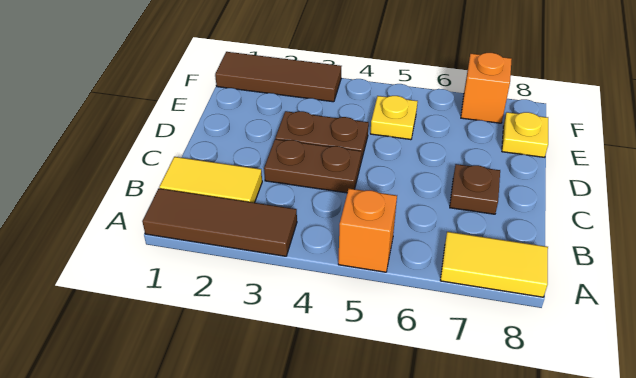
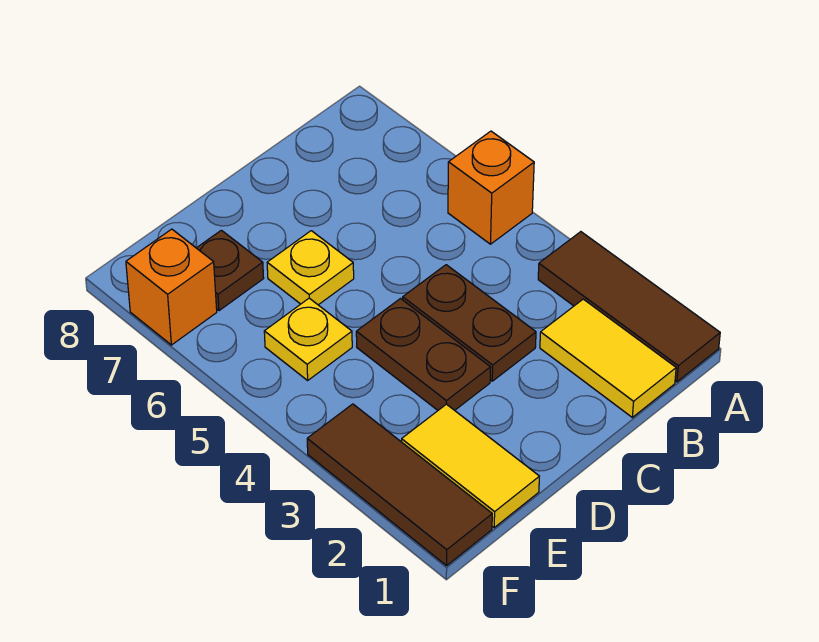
yellow tile A7:A8 level 1 -> yellow tile E1:E2 level 1
brown plate C7 level 1 -> brown plate E7 level 1
yellow plate E8 level 1 -> yellow plate D6 level 1

